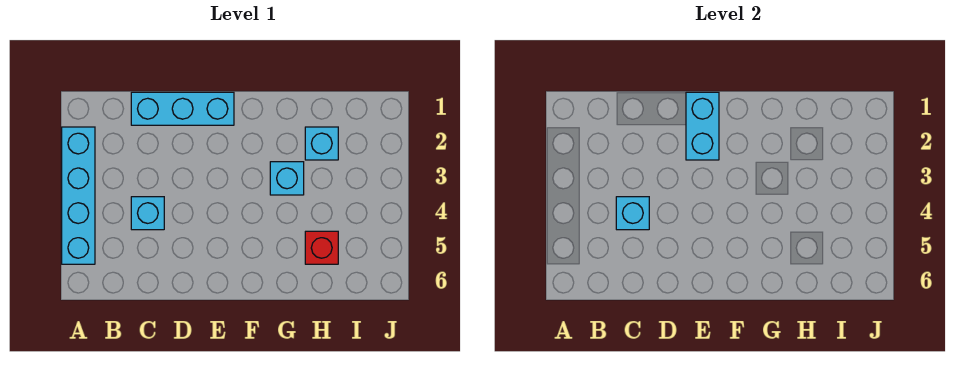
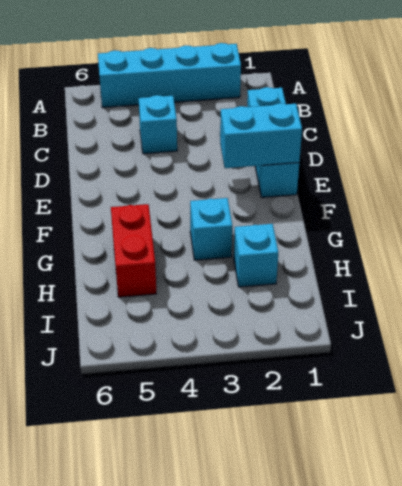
cyan brick C4 level 2 -> none
red brick H5 level 1 -> red brick G5:H5 level 1

